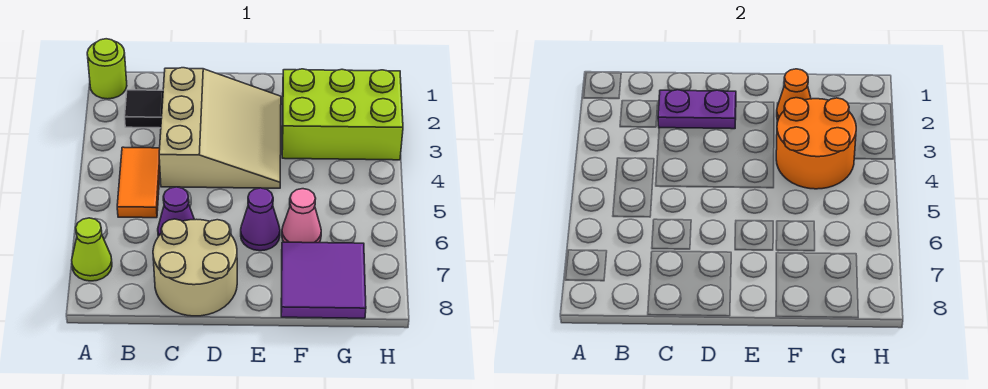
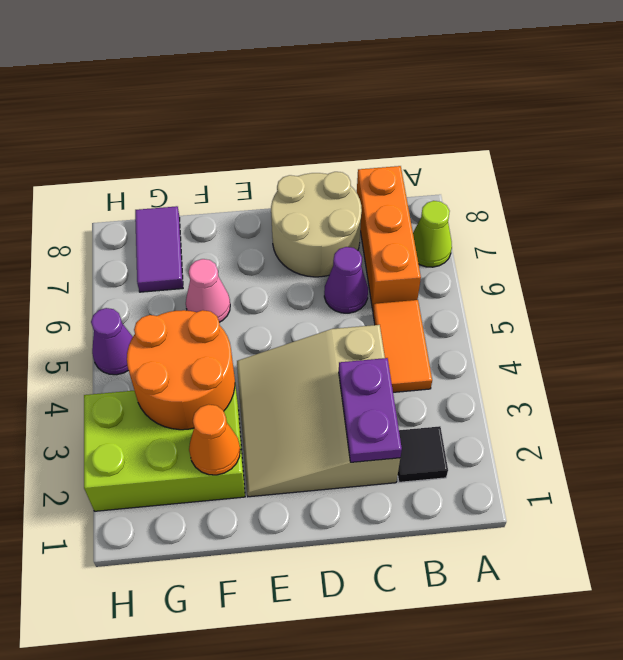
lime round brick A1 level 1 -> none
none -> orange brick B6:B8 level 1
purple plate C2:D2 level 2 -> purple plate C2:C3 level 2
purple cone E6 level 1 -> purple cone H5 level 1
purple tile F7:G8 level 1 -> purple tile G7:G8 level 1

